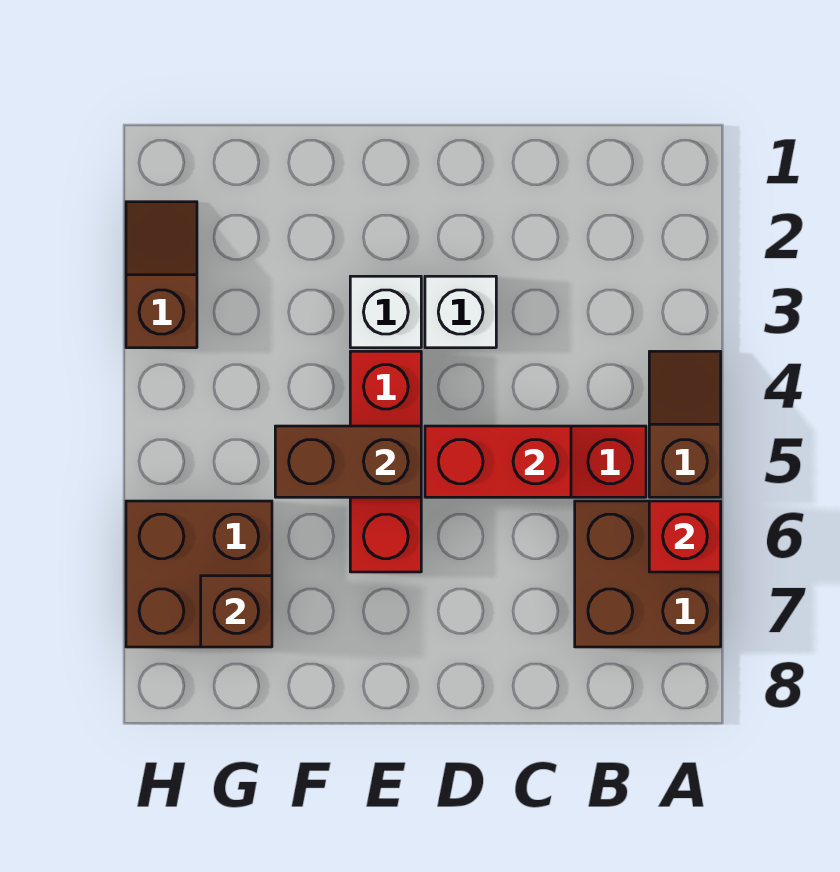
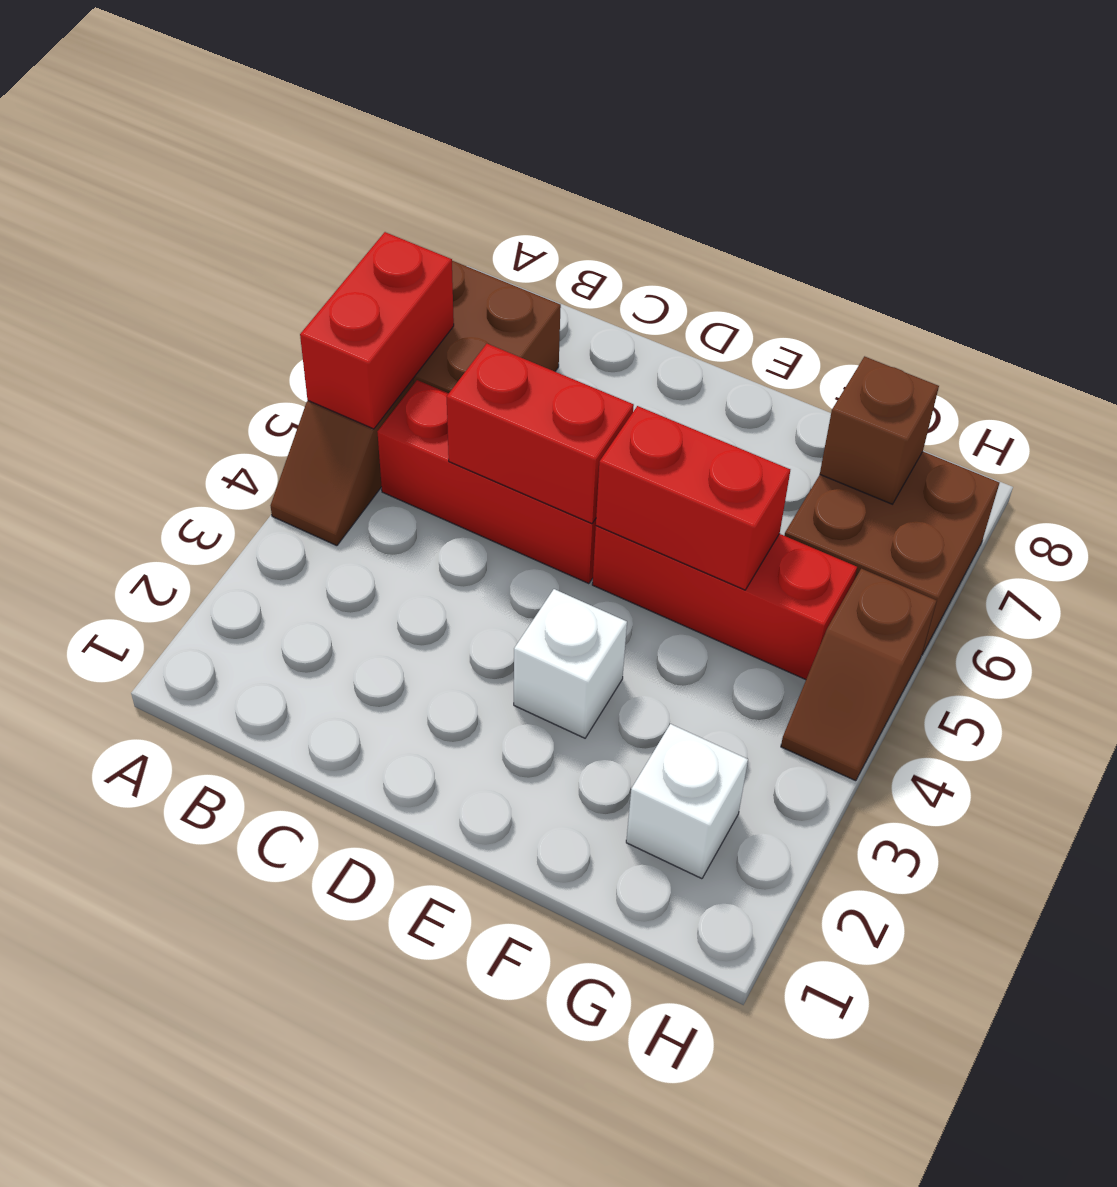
red brick A6 level 2 -> red brick A5:A6 level 2
white brick D3 level 1 -> white brick G2 level 1
red brick E4:E6 level 1 -> red brick E5:G5 level 1
brown brick E5:F5 level 2 -> red brick E5:F5 level 2
brown slope H2:H3 level 1 top 3 -> brown slope H4:H5 level 1 top 5

